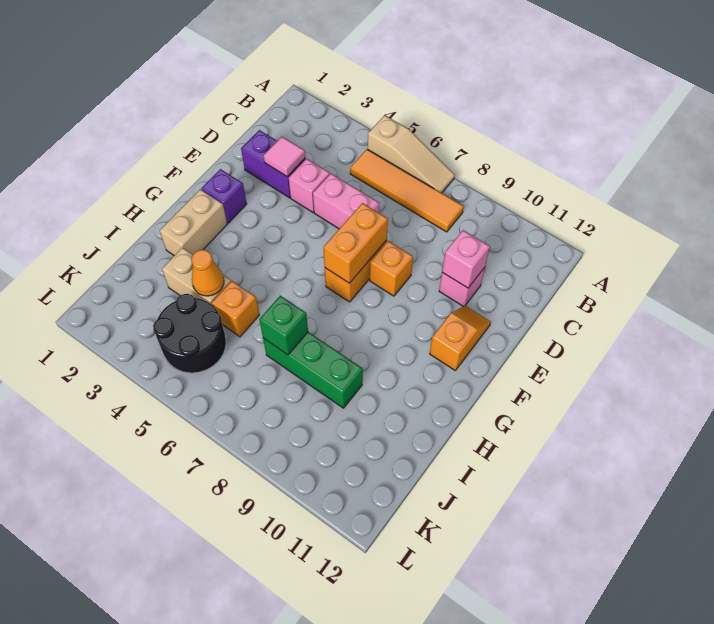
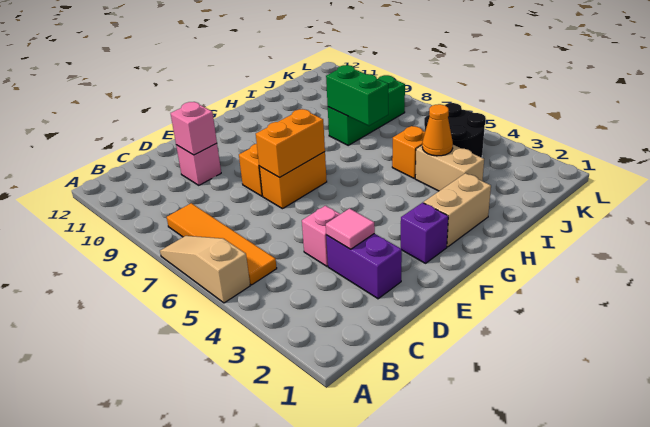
pink brick D5:D6 level 1 -> none
orange slope E11:F11 level 1 top F -> none
green brick I7:I9 level 1 -> green brick I8:K8 level 1
green brick I7 level 2 -> green brick I7:I8 level 2

